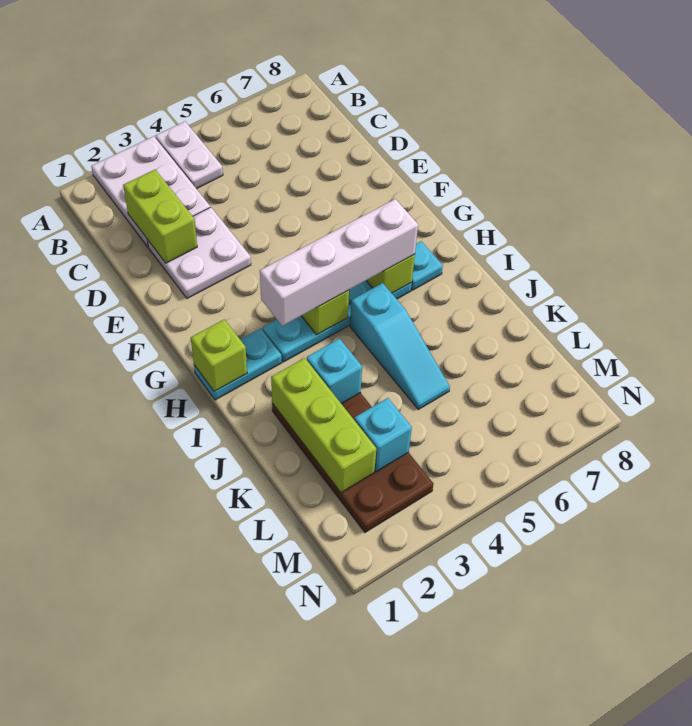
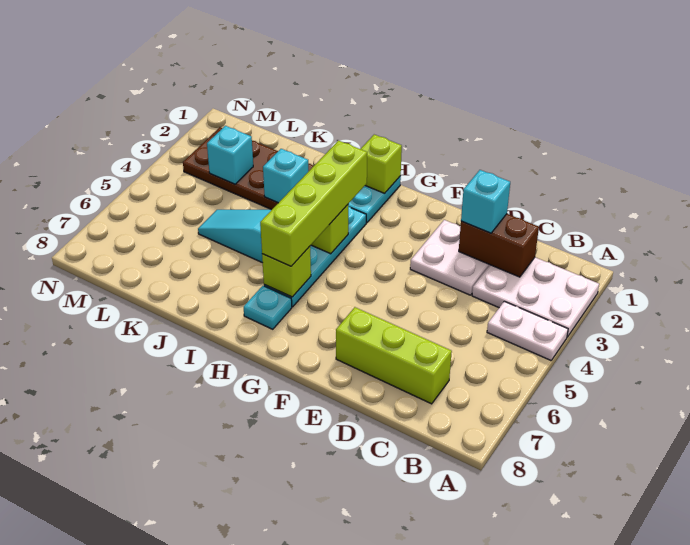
lime brick C2:D2 level 2 -> brown brick C2:D2 level 2
none -> cyan brick D2 level 3
white brick H3:H6 level 3 -> lime brick H3:H6 level 3
lime brick J2:L2 level 2 -> lime brick C7:E7 level 1

